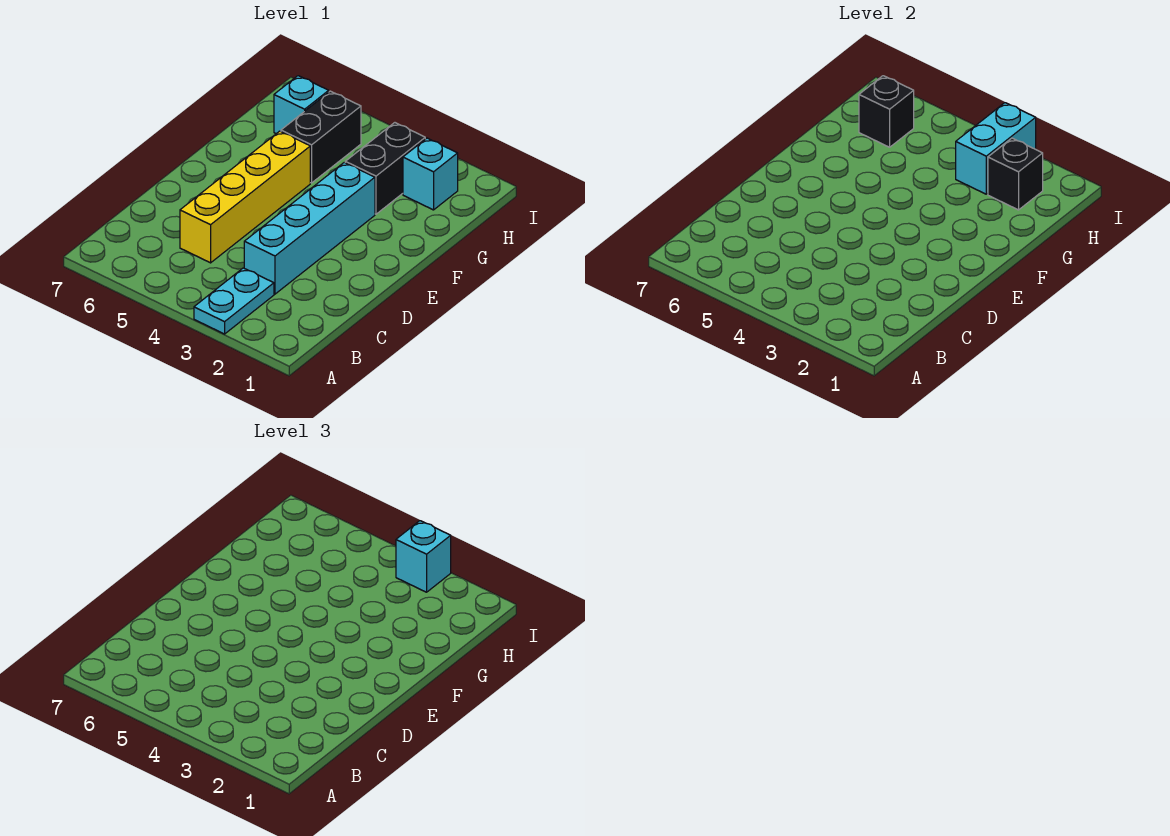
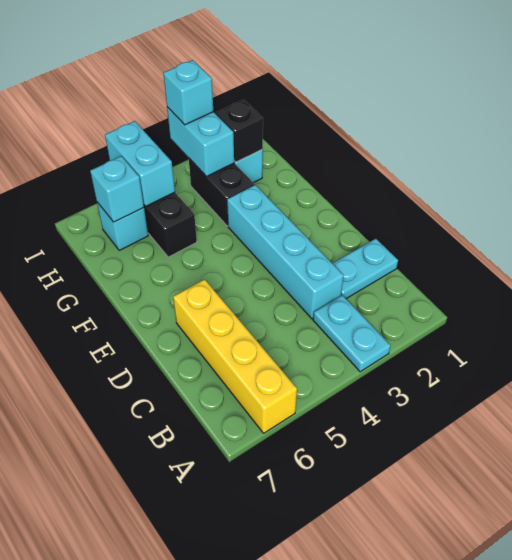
none -> cyan plate C1:C2 level 1
yellow brick C5:F5 level 1 -> yellow brick A6:D6 level 1
none -> cyan brick H5:I5 level 2
black brick H6 level 2 -> cyan brick H6 level 2

